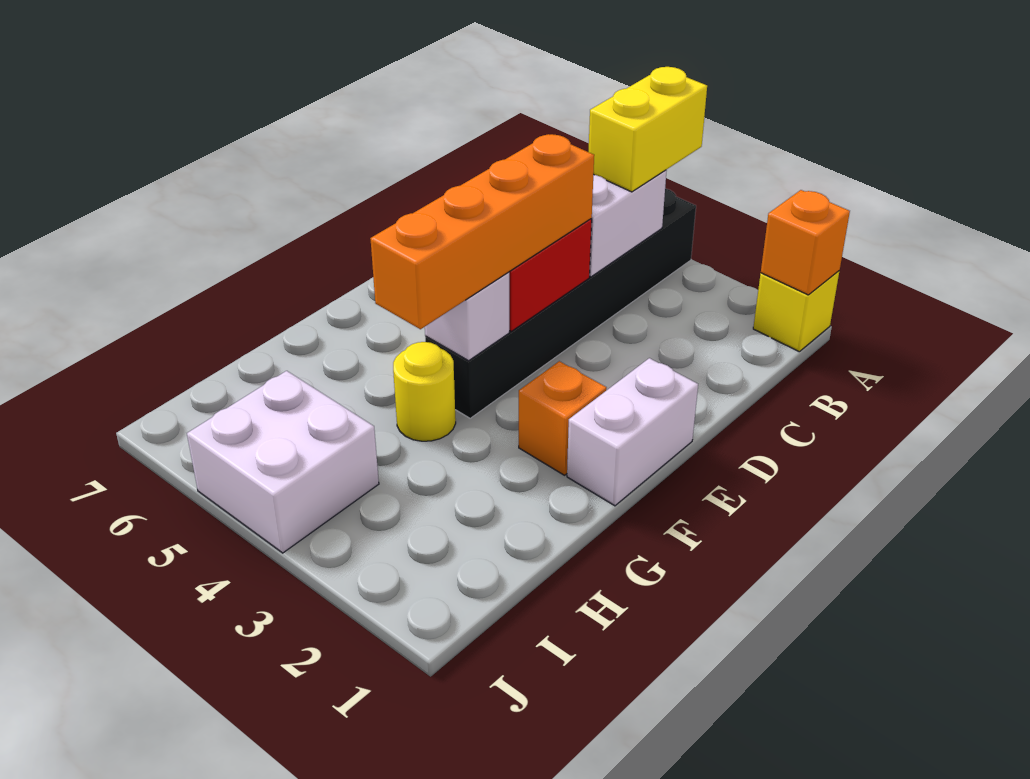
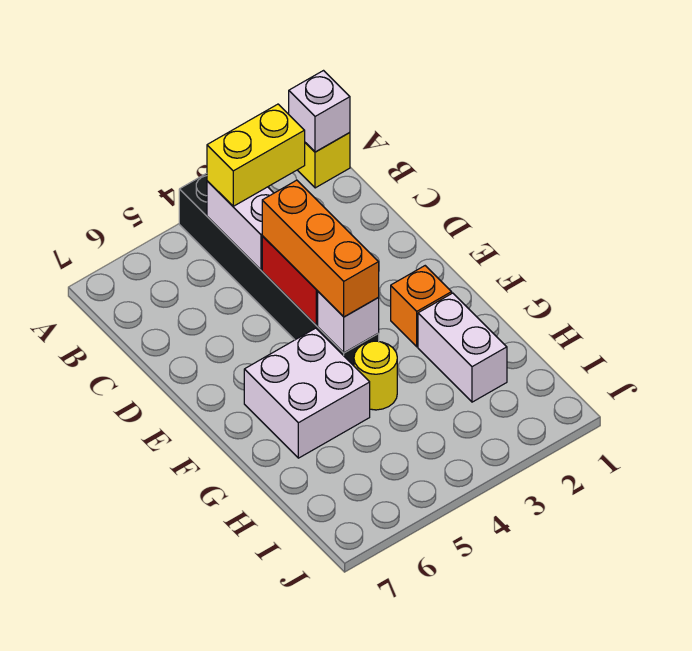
orange brick A1 level 2 -> white brick A1 level 2
yellow brick A4:B4 level 3 -> yellow brick B3:B4 level 3
orange brick D4:G4 level 3 -> orange brick D4:F4 level 3
white brick E1:F1 level 1 -> white brick G2:H2 level 1
white brick I4:J5 level 1 -> white brick F5:G6 level 1

